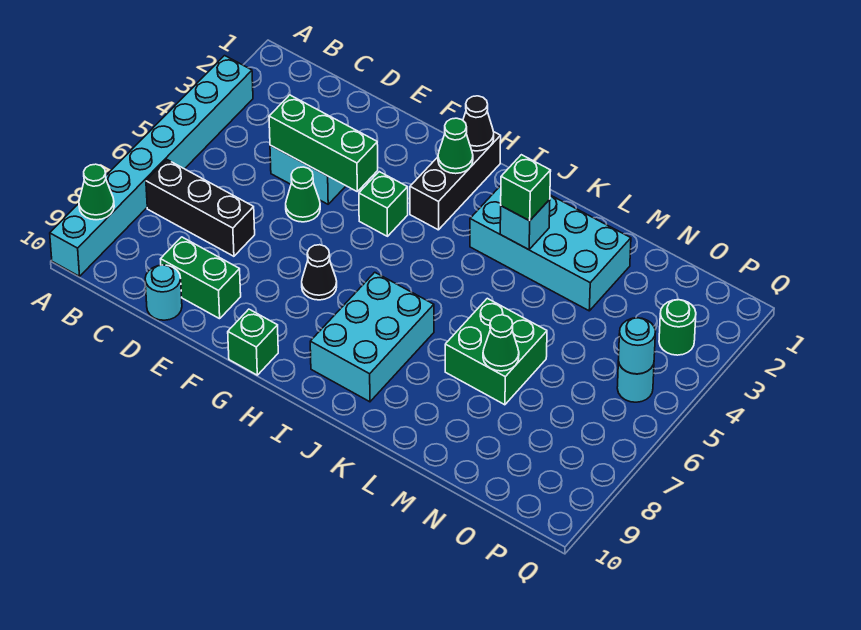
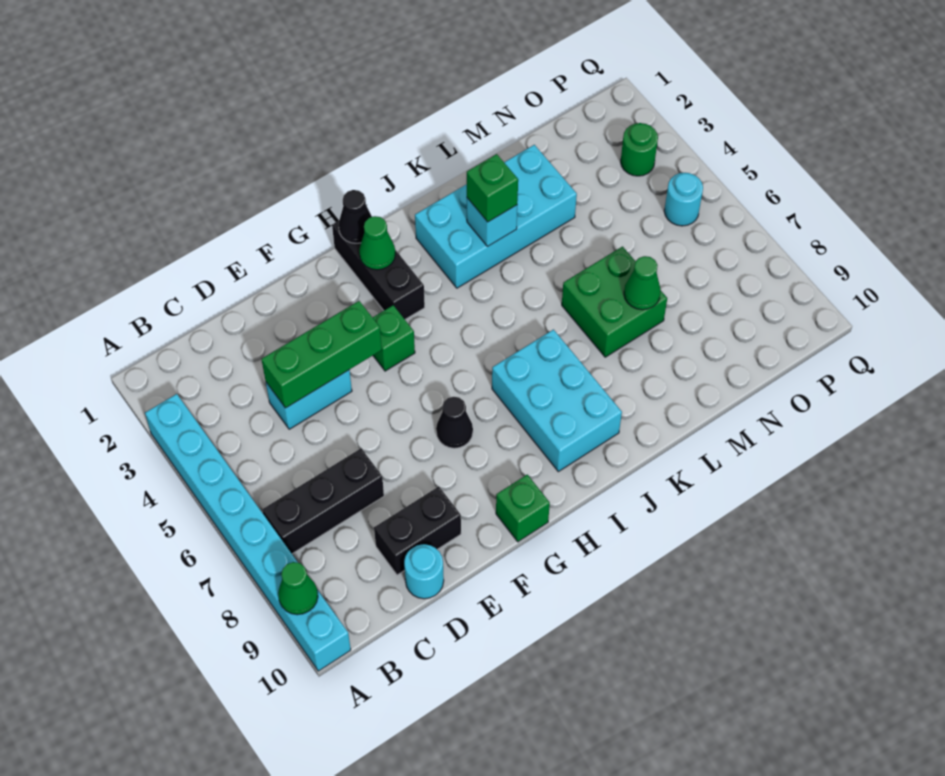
green brick D9:E9 level 1 -> black brick D9:E9 level 1
green cone E5 level 1 -> none
cyan round brick P5 level 2 -> none

